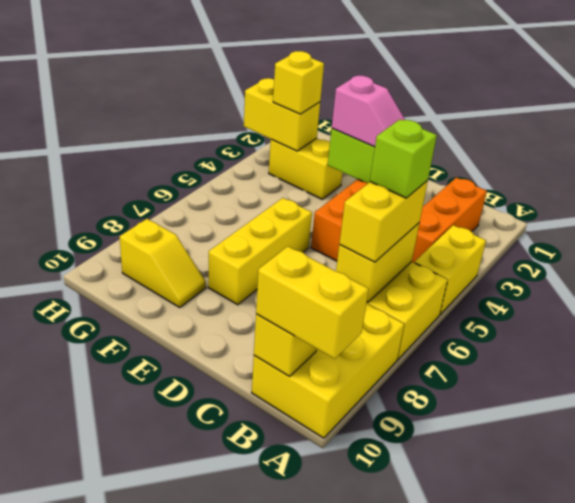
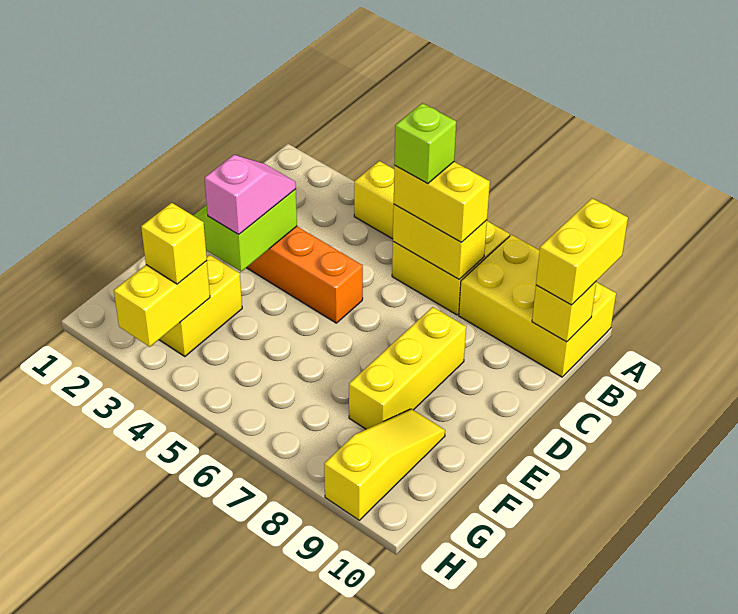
orange brick B2:B4 level 1 -> none
yellow brick E6:E8 level 1 -> yellow brick D8:F8 level 1
yellow slope F9:G9 level 1 top G -> yellow slope F9:H9 level 1 top H

